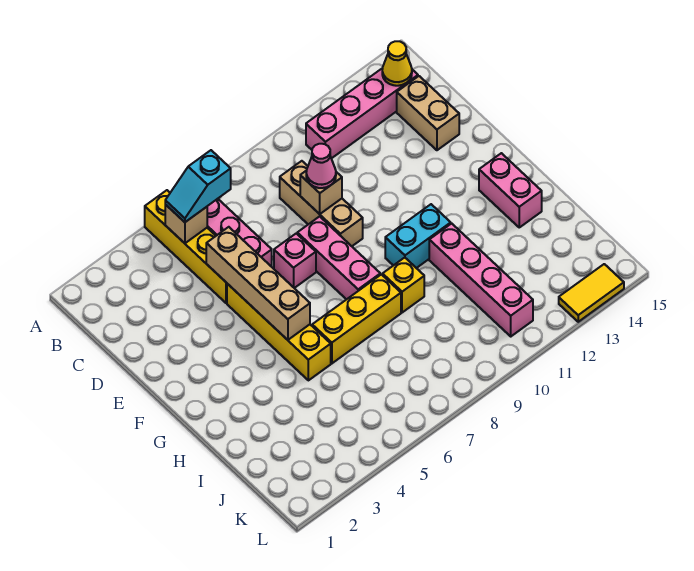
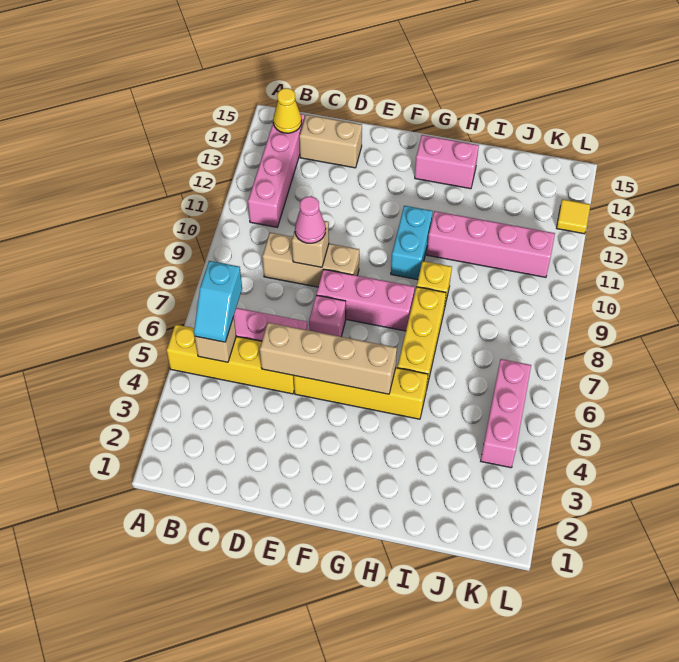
none -> pink brick K4:K6 level 1
yellow tile L13:L14 level 1 -> yellow tile L13 level 1

